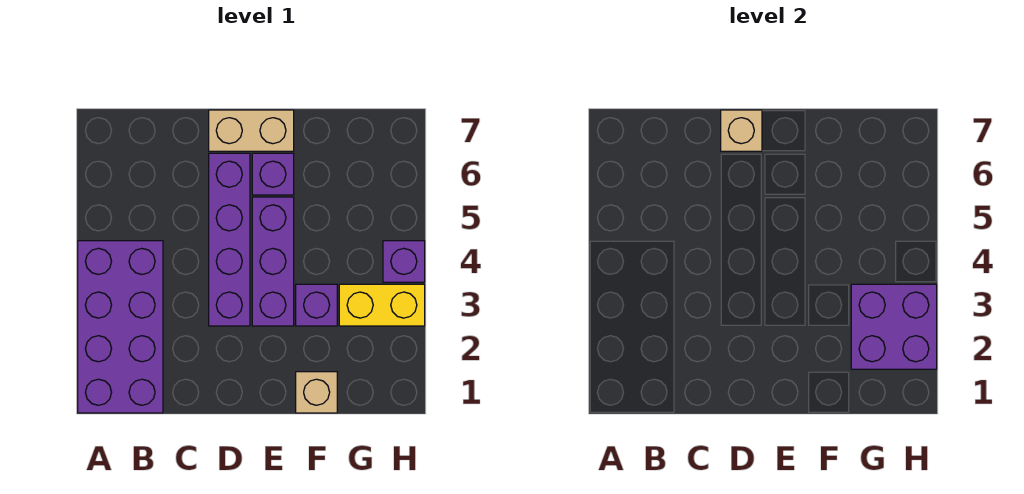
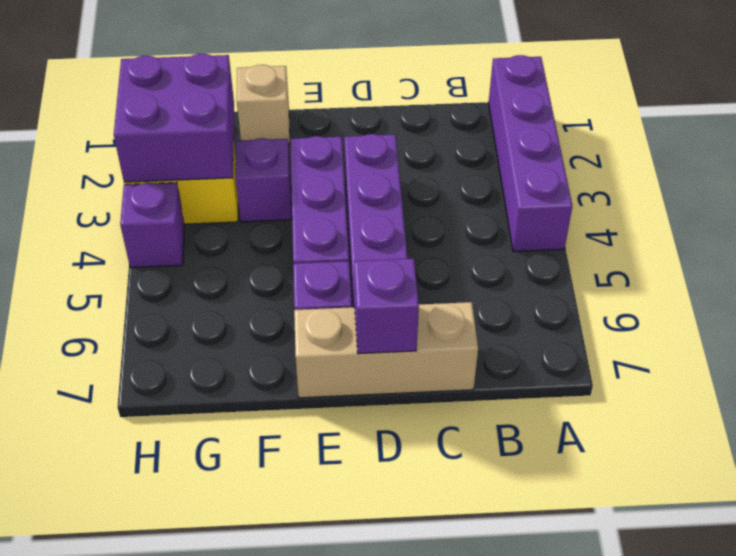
purple brick A1:B4 level 1 -> purple brick A1:A4 level 1
tan brick D7:E7 level 1 -> tan brick C7:E7 level 1
tan brick D7 level 2 -> purple brick D7 level 2

